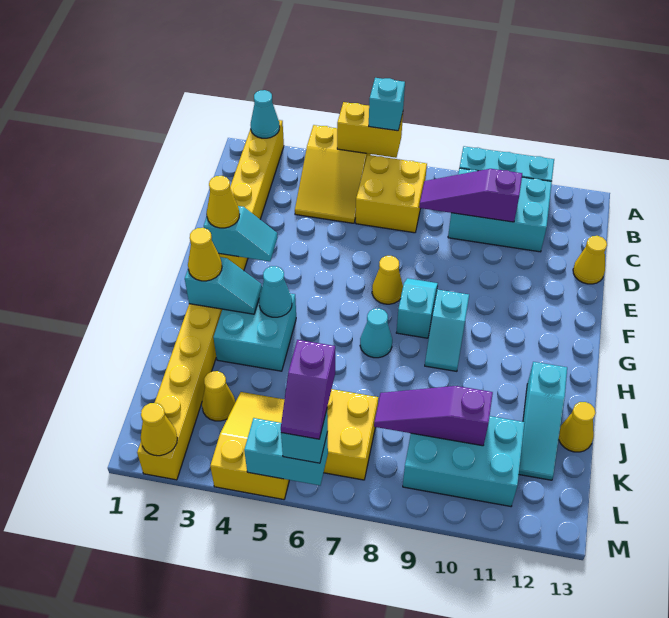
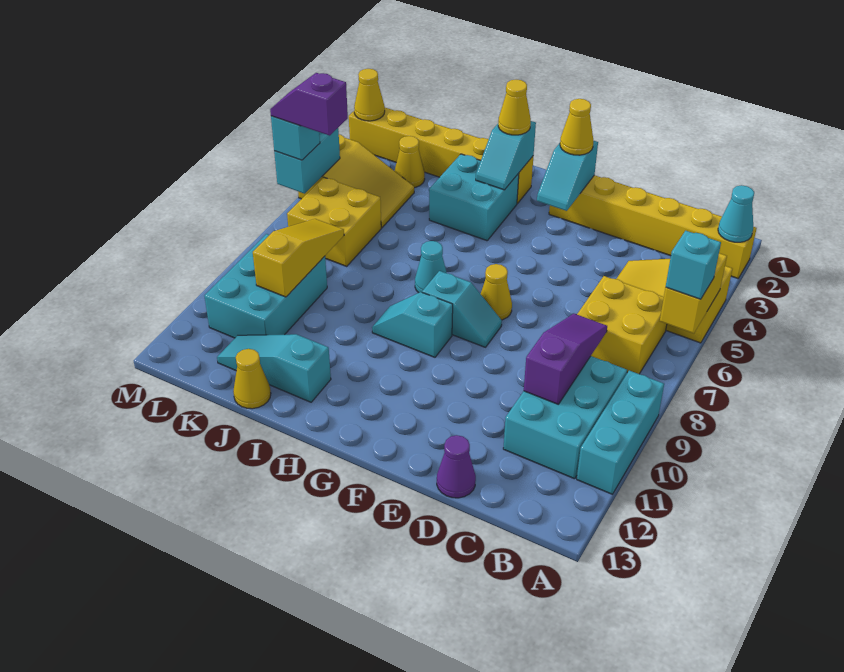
yellow cone D13 level 1 -> purple cone D13 level 1
cyan cone H4 level 2 -> none
purple slope K8:K10 level 2 top 10 -> yellow slope K8:K10 level 2 top 10

